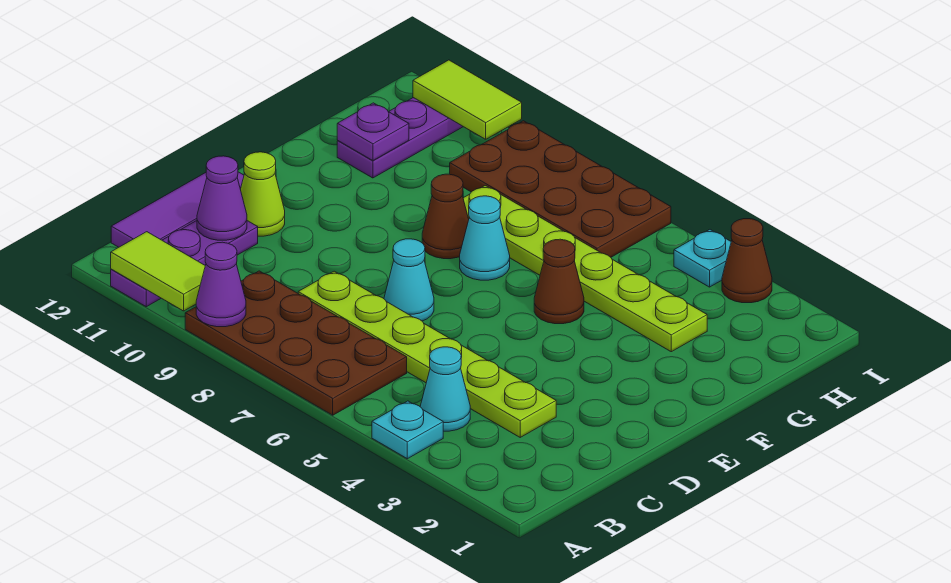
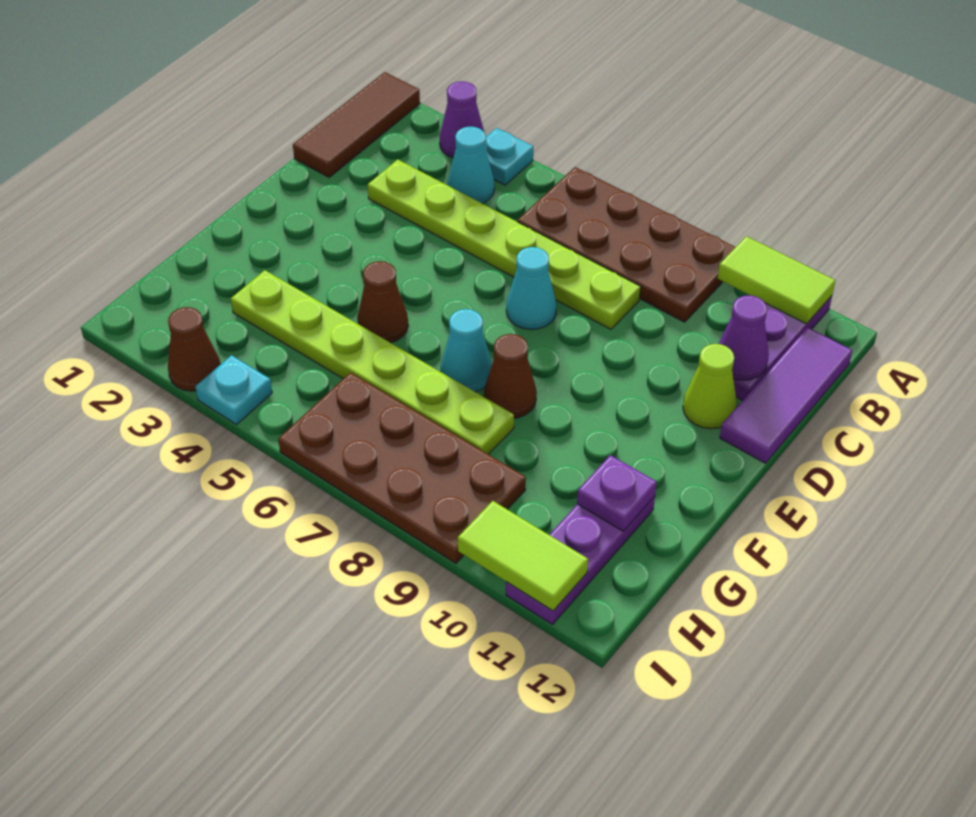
none -> brown tile A1:C1 level 1
purple cone A9 level 2 -> purple cone A3 level 1

